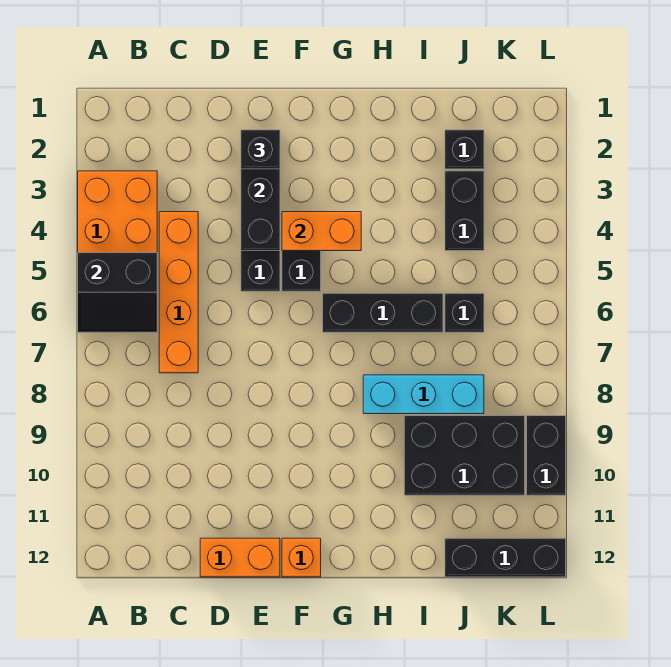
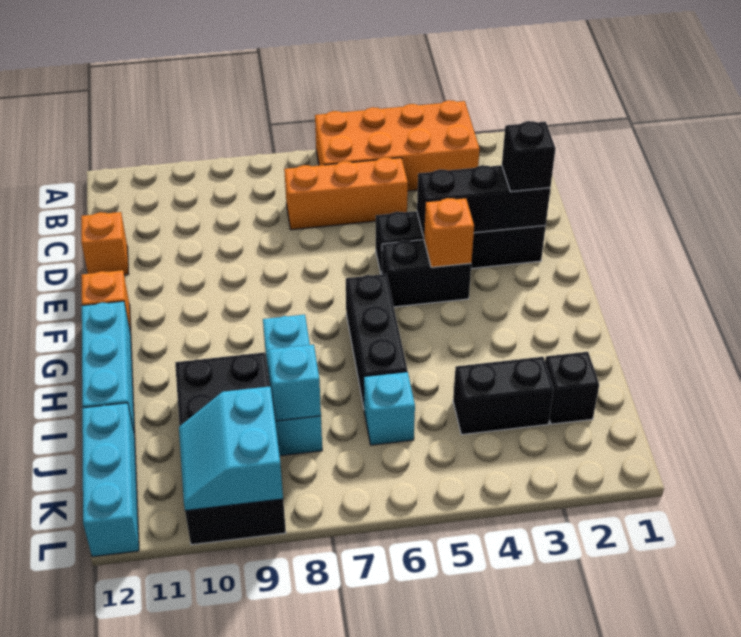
black slope A5:B6 level 2 top 5 -> none
orange brick C4:C7 level 1 -> orange brick C5:C7 level 1
orange brick D12:E12 level 1 -> orange brick D12 level 1
orange brick F4:G4 level 2 -> orange brick F4 level 2
none -> cyan brick G12:I12 level 1
black brick J6 level 1 -> cyan brick J6 level 1
none -> cyan brick J8 level 2
black brick J12:L12 level 1 -> cyan brick J12:L12 level 1
none -> cyan slope K9:L10 level 2 top 9

